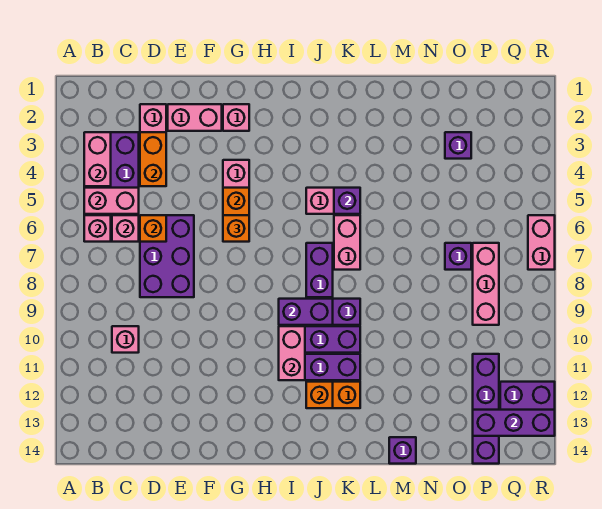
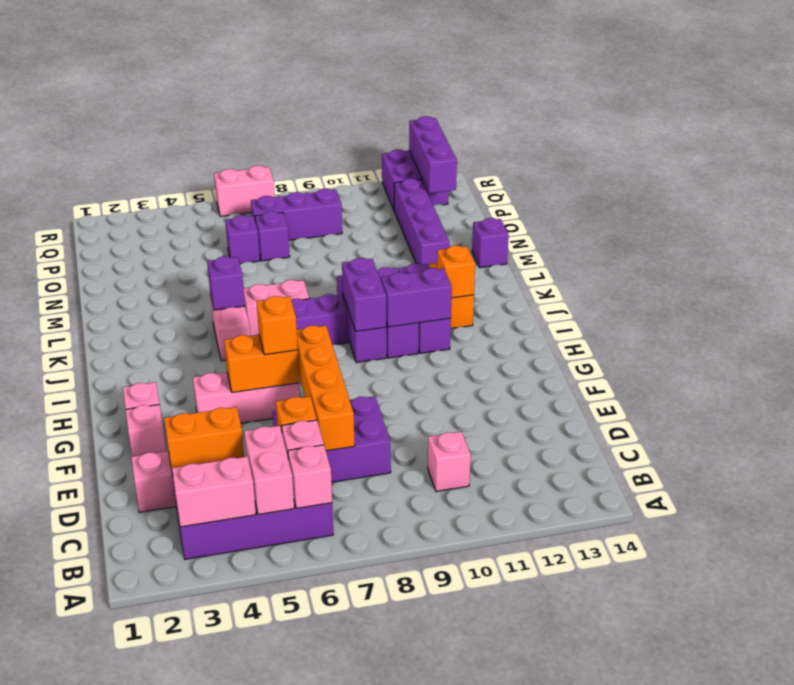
none -> orange brick D7:G7 level 2
pink brick E2:F2 level 1 -> pink brick F2 level 1
pink brick I10:I11 level 2 -> purple brick I10:I11 level 2
purple brick O3 level 1 -> purple brick O6 level 1
pink brick P7:P9 level 1 -> purple brick P7:P9 level 1
purple brick P11:P14 level 1 -> purple brick M12:P12 level 1

